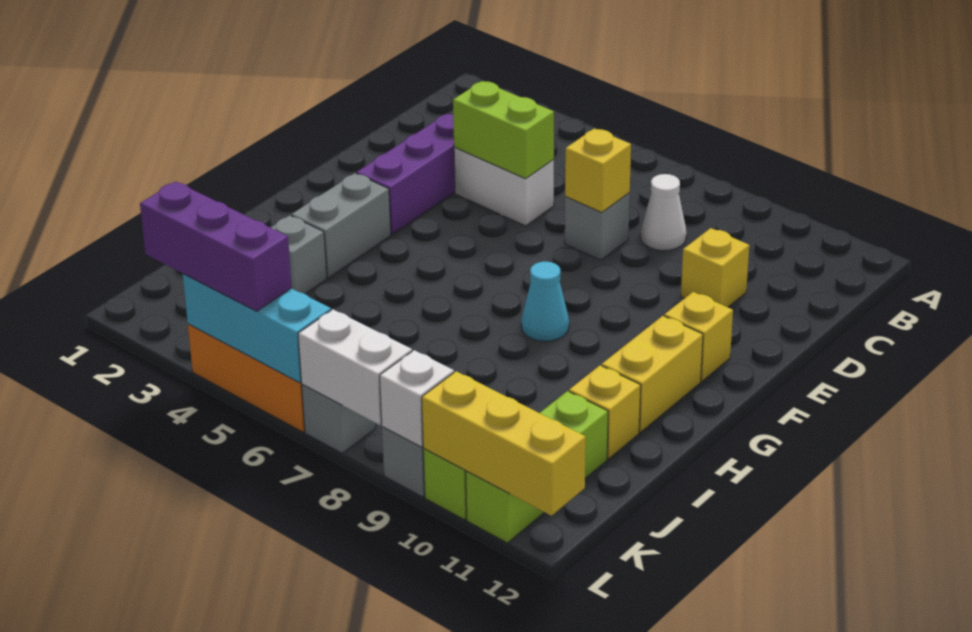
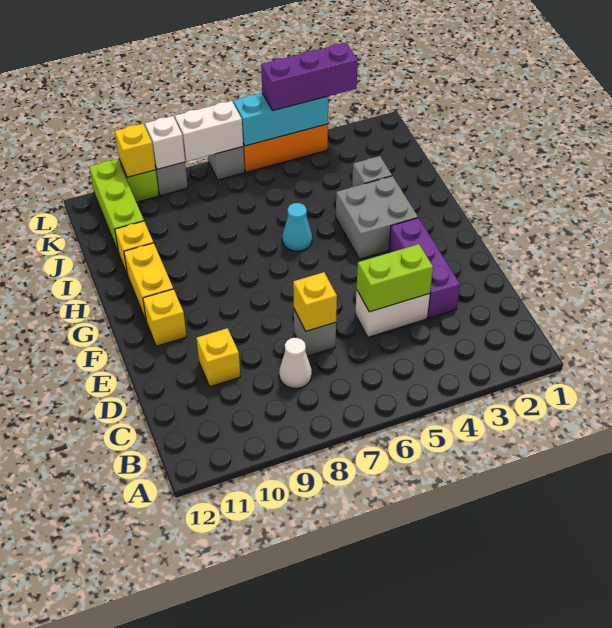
grey brick G3:H3 level 1 -> grey brick G3:H4 level 1
cyan cone G8 level 1 -> cyan cone H6 level 1
yellow brick L10:L12 level 2 -> yellow brick L10 level 2

